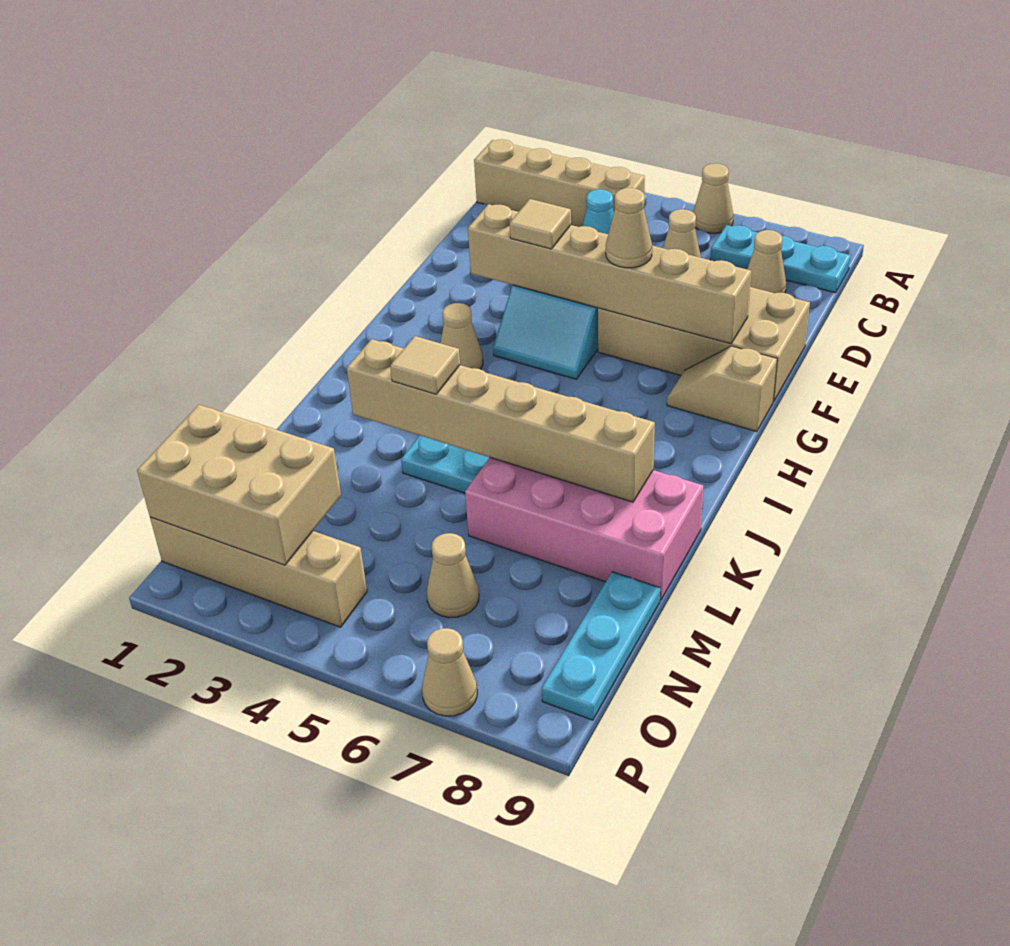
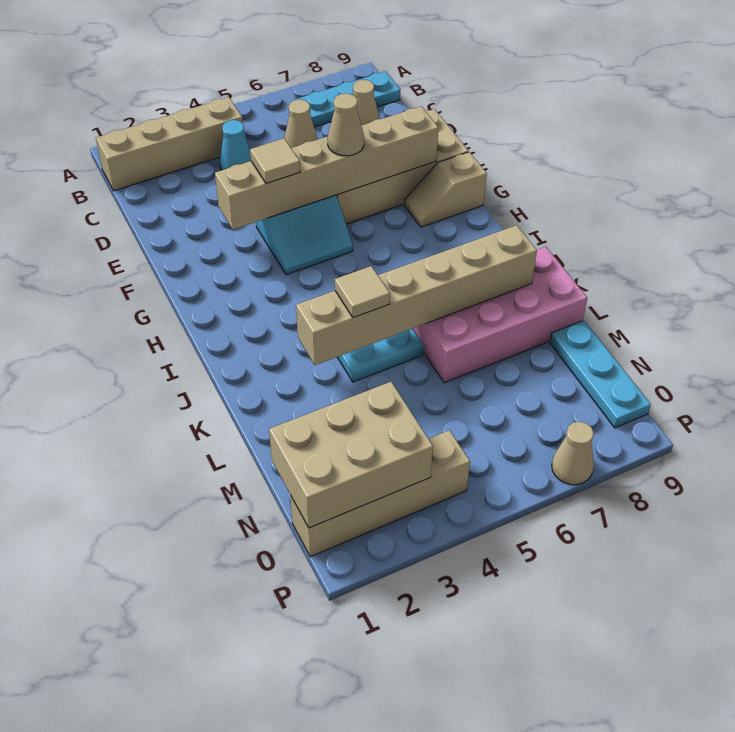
tan cone A6 level 1 -> none
tan cone H3 level 1 -> none
tan cone N6 level 1 -> none

